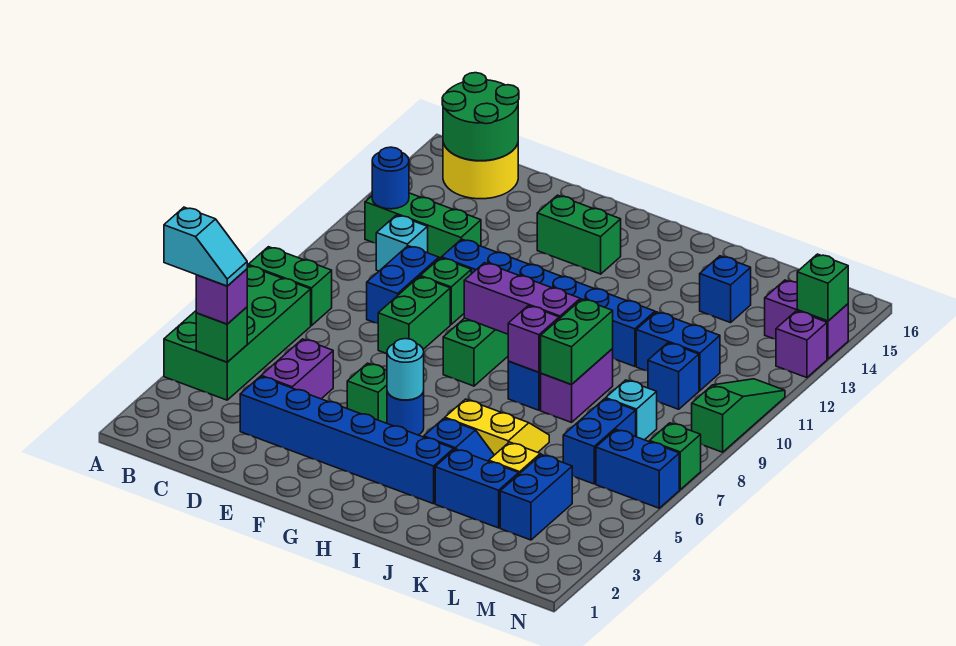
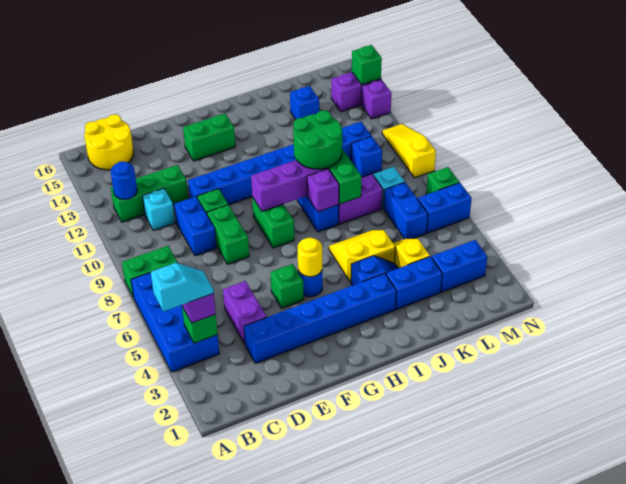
green brick A4:B7 level 1 -> blue brick A4:B7 level 1
green round brick B15:C16 level 2 -> green round brick I9:J10 level 3
cyan round brick G5 level 2 -> yellow round brick G5 level 2
purple brick J8:J9 level 1 -> purple brick J8:K8 level 1
blue brick L3:L4 level 1 -> blue brick L3:M3 level 1
green slope N9:N11 level 1 top 9 -> yellow slope N9:N11 level 1 top 9

